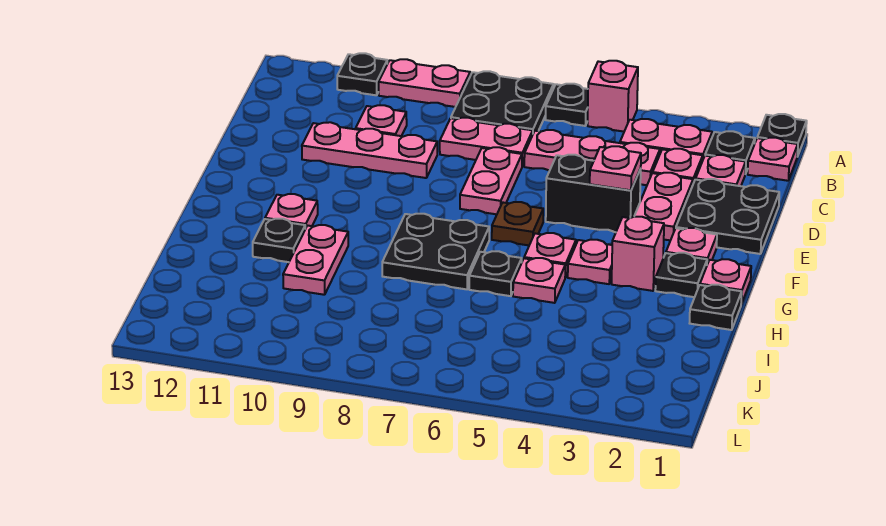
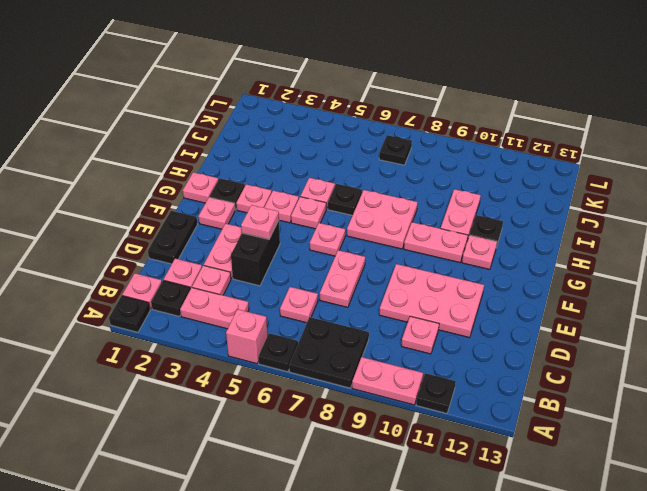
pink plate C4:C6 level 1 -> pink plate C6 level 1
pink plate C7:C8 level 1 -> pink plate G9:G10 level 1
black plate D1:E2 level 1 -> black plate D1:E1 level 1
pink plate D9:D11 level 1 -> pink plate D9:E11 level 1
black brick E4:E5 level 1 -> black brick D4:E4 level 1
brown plate F6 level 1 -> pink plate F6 level 1
pink brick G3 level 1 -> pink plate G3 level 1
black plate G7:H8 level 1 -> pink plate G7:H8 level 1
black plate H1 level 1 -> black plate K7 level 1

